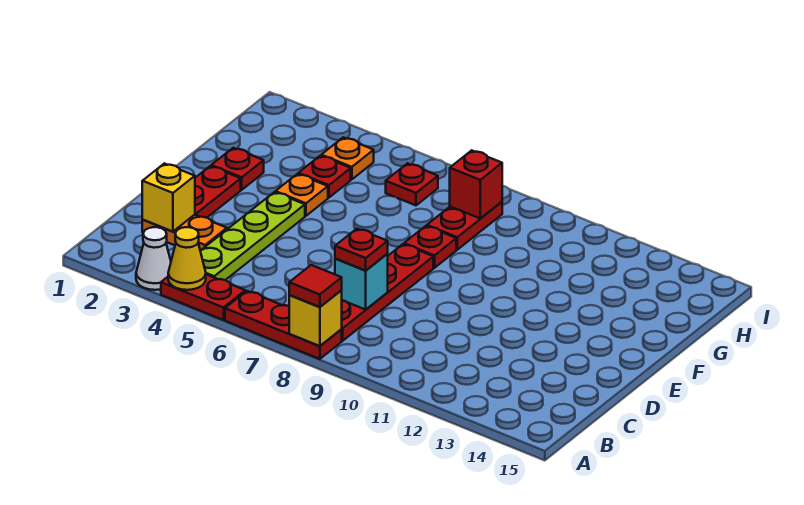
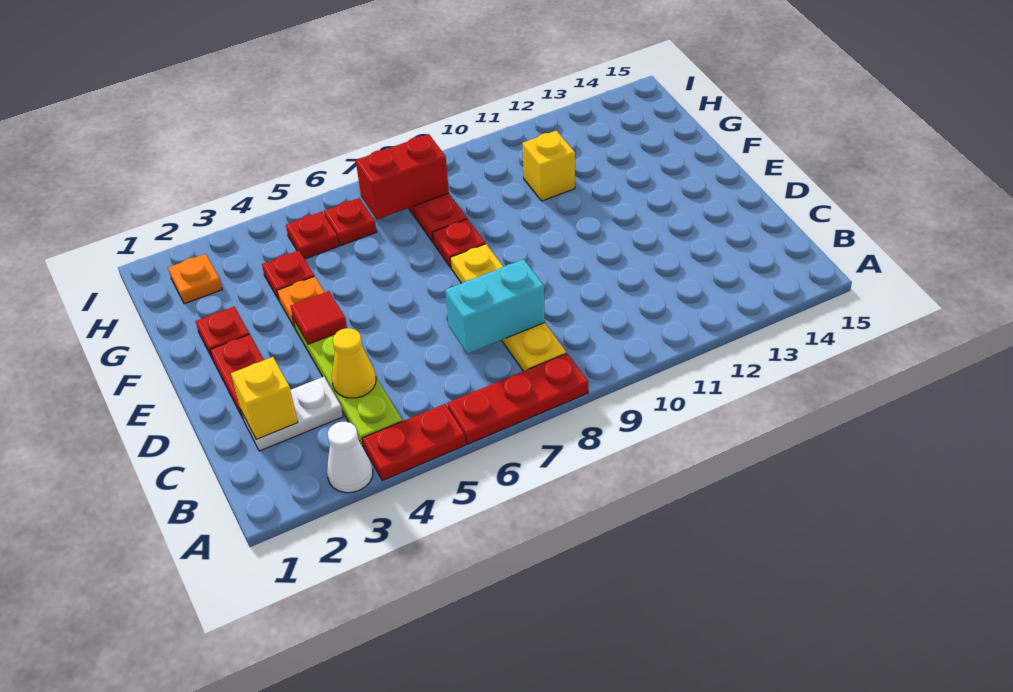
yellow cone A4 level 2 -> yellow cone C4 level 2
yellow brick A8 level 2 -> yellow brick G11 level 1
red tile A8 level 3 -> red tile E4 level 2
red plate B8:E8 level 1 -> yellow plate B8:E8 level 1
orange plate C2:C3 level 1 -> white plate C2:C3 level 1
cyan brick C8 level 2 -> cyan brick C7:C8 level 2
red plate C8 level 3 -> red plate H5 level 1
orange plate H4 level 1 -> orange plate H2 level 1
red brick H8 level 2 -> red brick H7:H8 level 2

